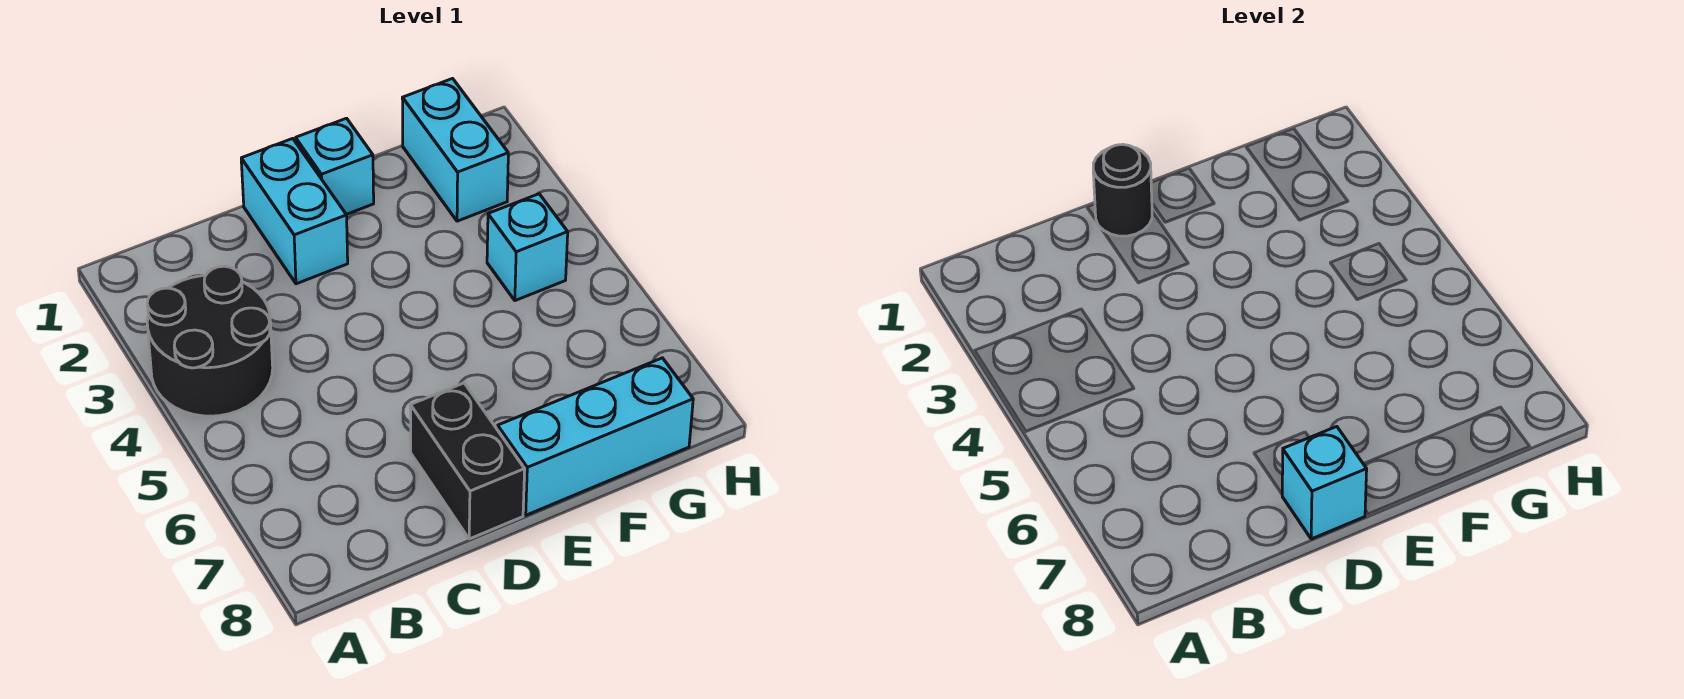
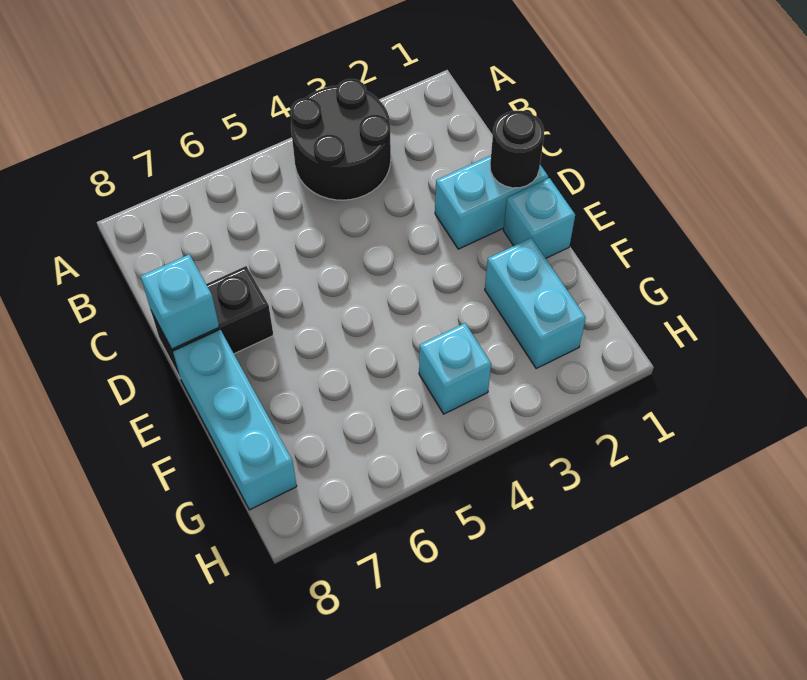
cyan brick G1:G2 level 1 -> cyan brick F2:G2 level 1

